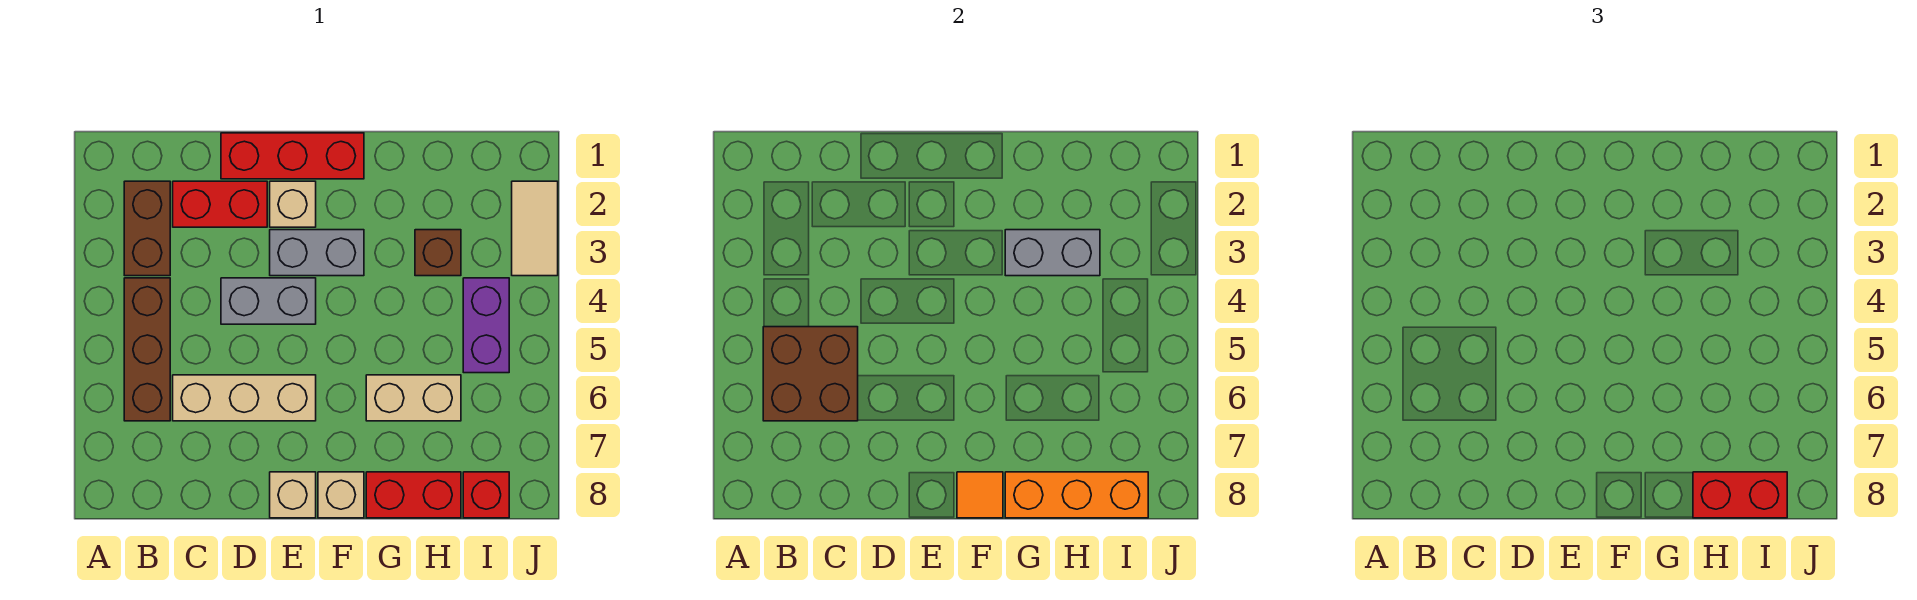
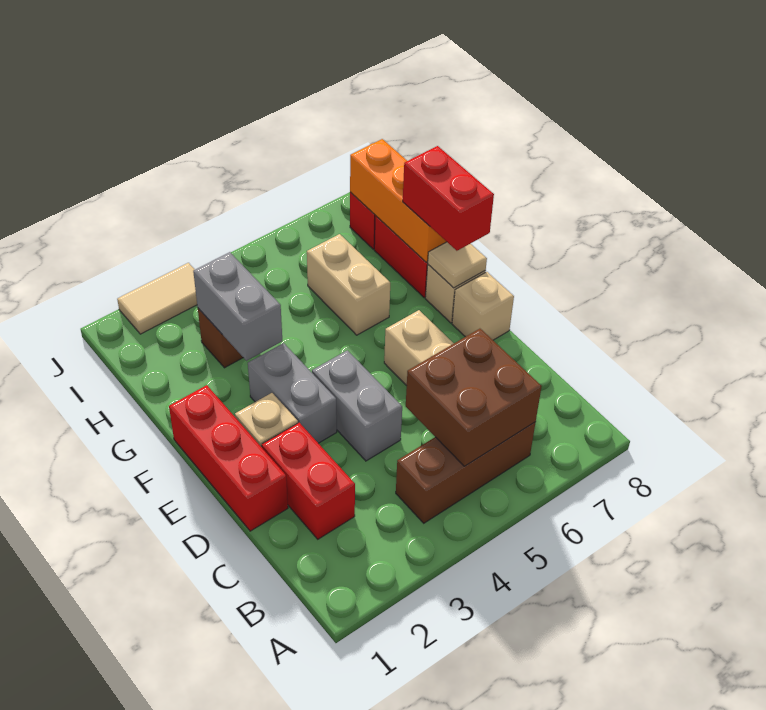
brown brick B2:B3 level 1 -> none
orange tile F8 level 2 -> tan tile F8 level 2
red brick H8:I8 level 3 -> red brick F8:G8 level 3
purple brick I4:I5 level 1 -> none

